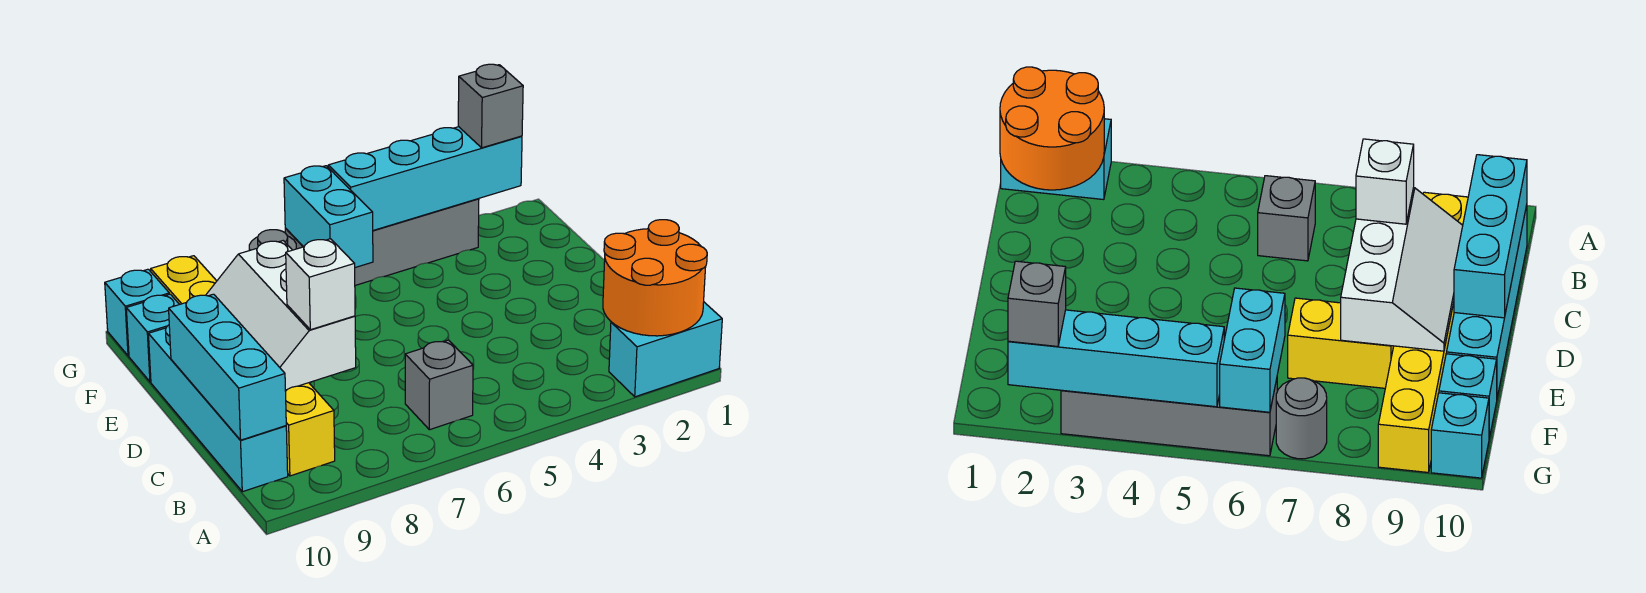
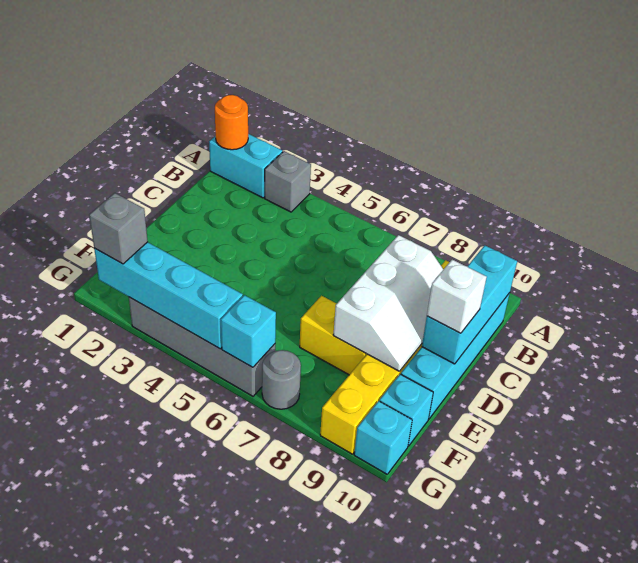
orange round brick A1:B2 level 2 -> orange round brick A1 level 2
grey brick B6 level 1 -> grey brick A3 level 1
white brick C8 level 3 -> white brick D10 level 3
cyan brick F6:G6 level 2 -> cyan brick G6 level 2

